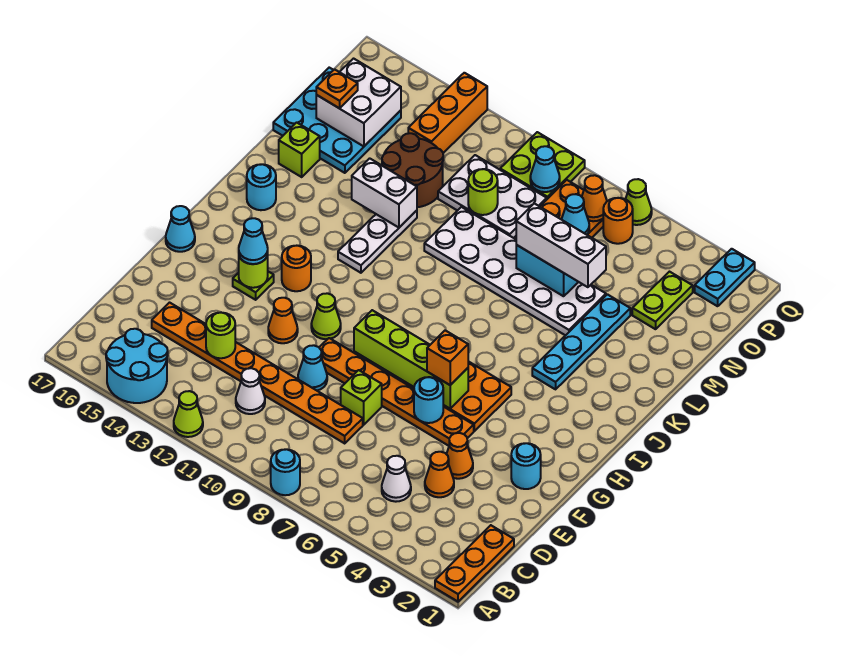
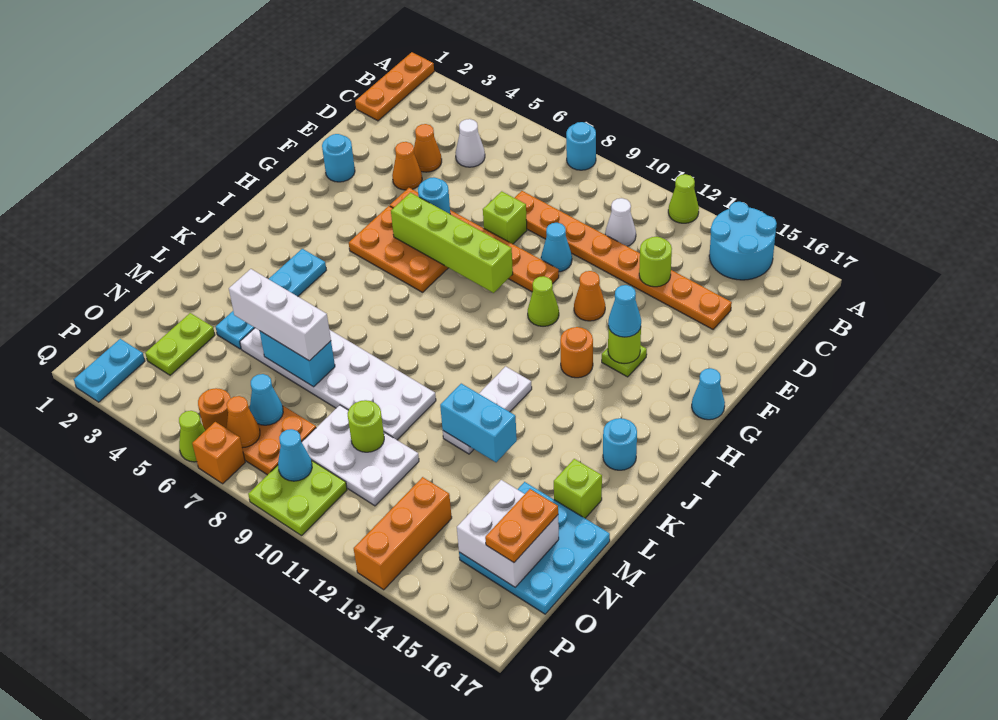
orange brick G6 level 3 -> orange brick Q7 level 1
white brick L12:L13 level 2 -> cyan brick L12:L13 level 2
brown round brick M12:N13 level 1 -> none
orange plate N16 level 3 -> orange plate N16:O16 level 3

